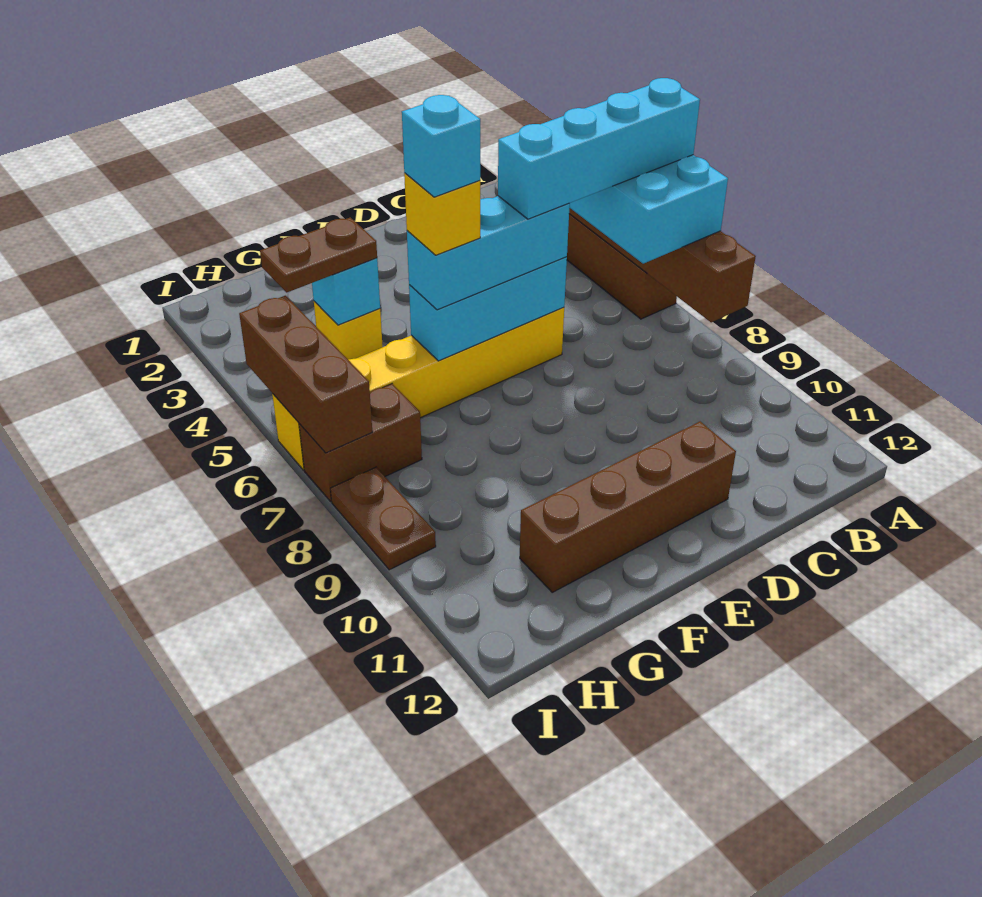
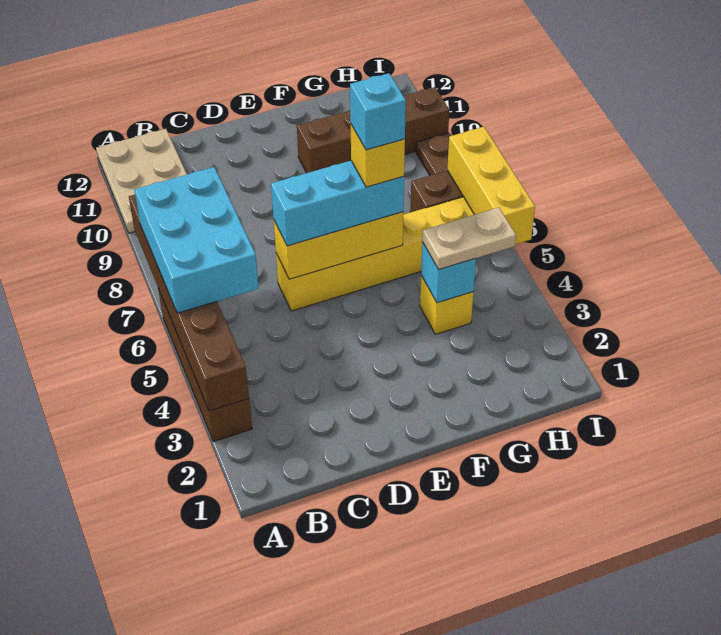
cyan brick A6:D6 level 4 -> none
none -> tan plate A10:B12 level 1
cyan brick D6:F6 level 2 -> yellow brick D6:F6 level 2
brown brick D11:G11 level 1 -> brown brick F10:I10 level 1
brown plate G4:H4 level 3 -> tan plate G4:H4 level 3
brown brick I5:I7 level 2 -> yellow brick I5:I7 level 2

